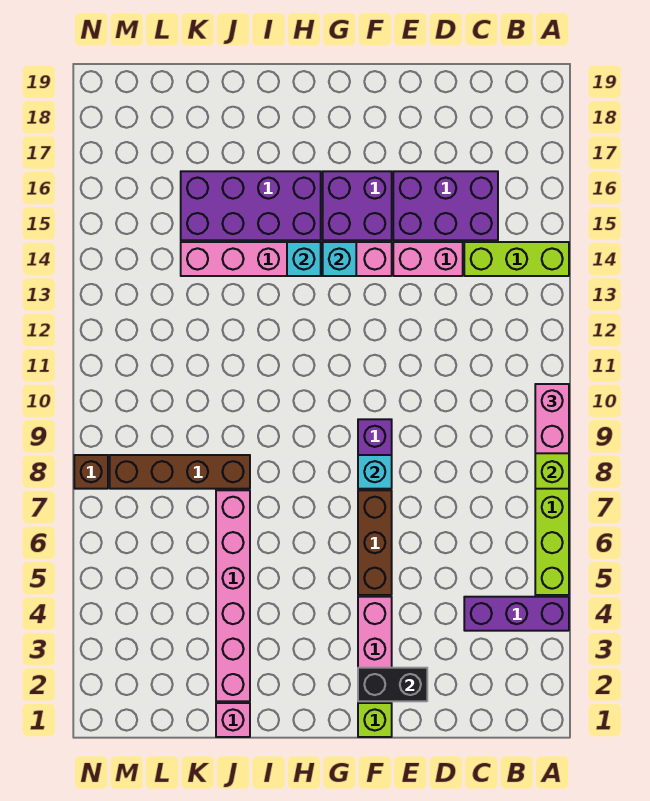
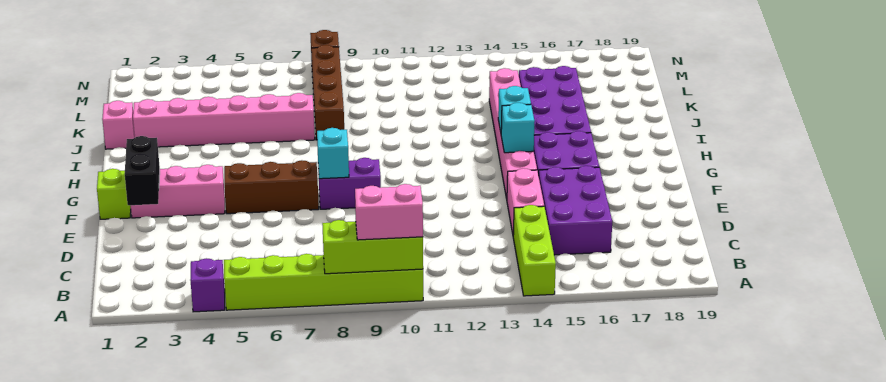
purple brick A4:C4 level 1 -> purple brick A4 level 1

